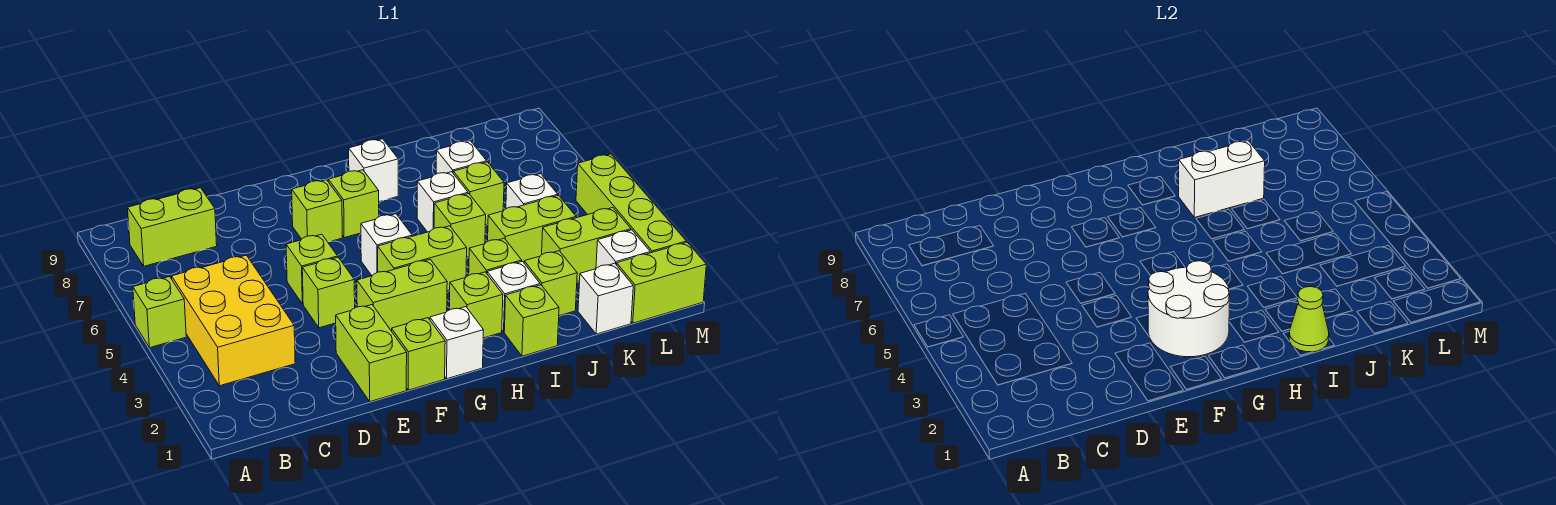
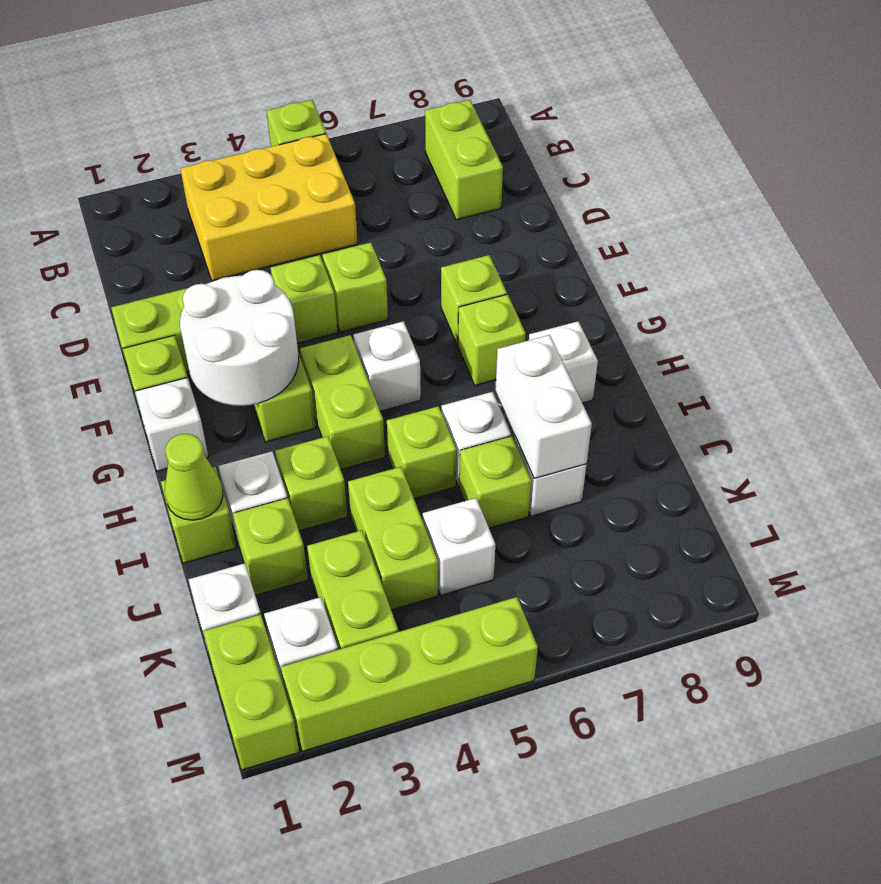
lime brick H2 level 1 -> none

